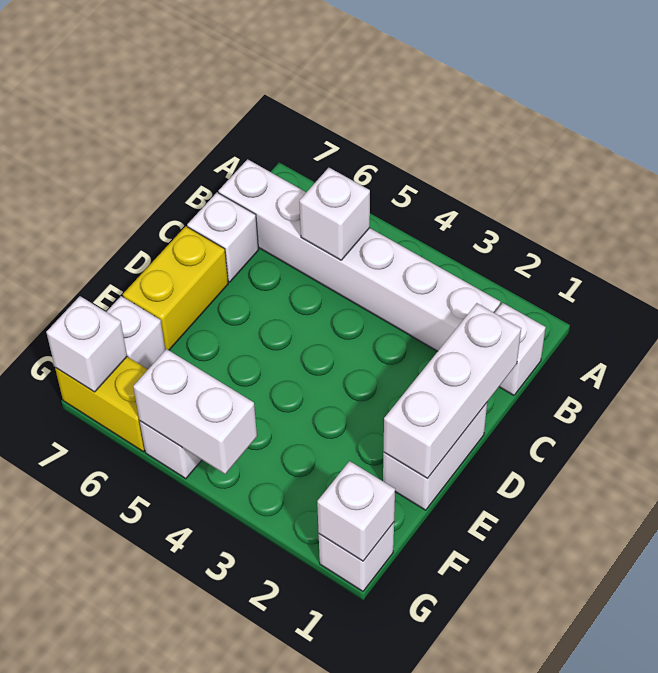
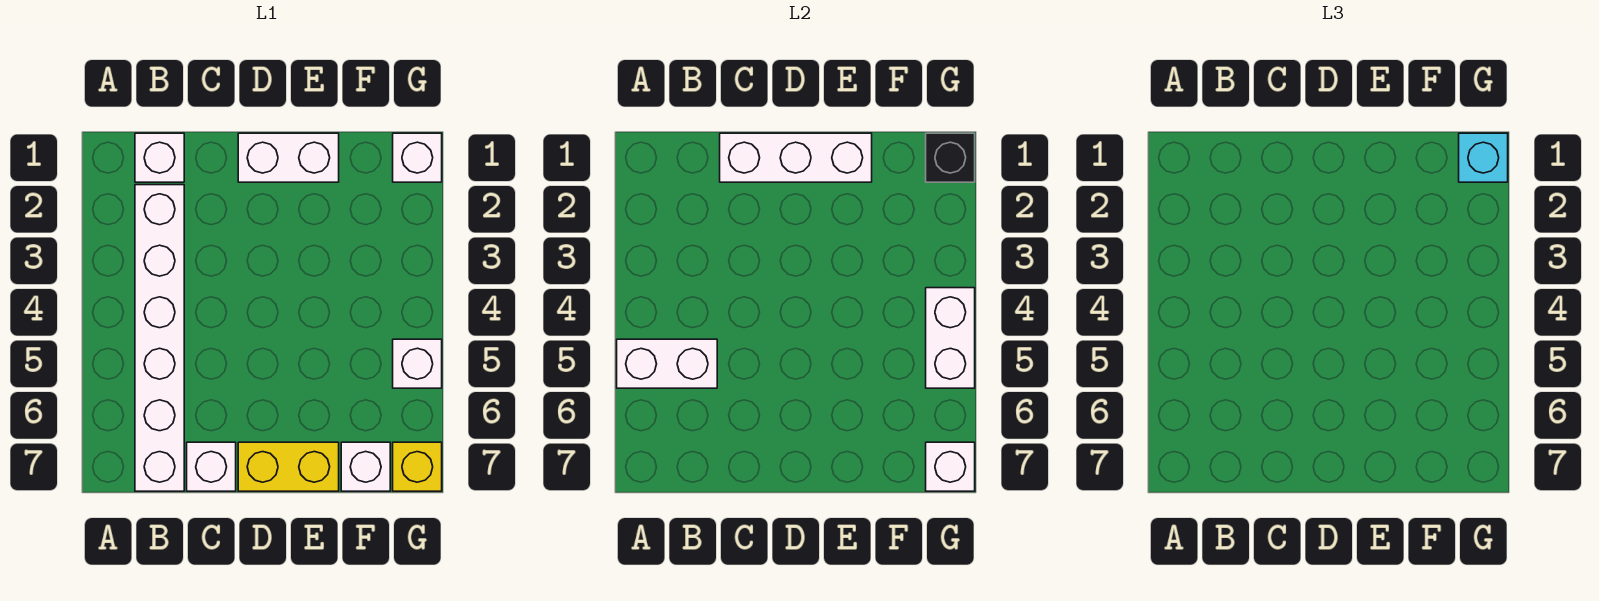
white brick B5 level 2 -> white brick A5:B5 level 2
white brick G1 level 2 -> black brick G1 level 2
none -> cyan brick G1 level 3
yellow brick G6:G7 level 1 -> yellow brick G7 level 1

